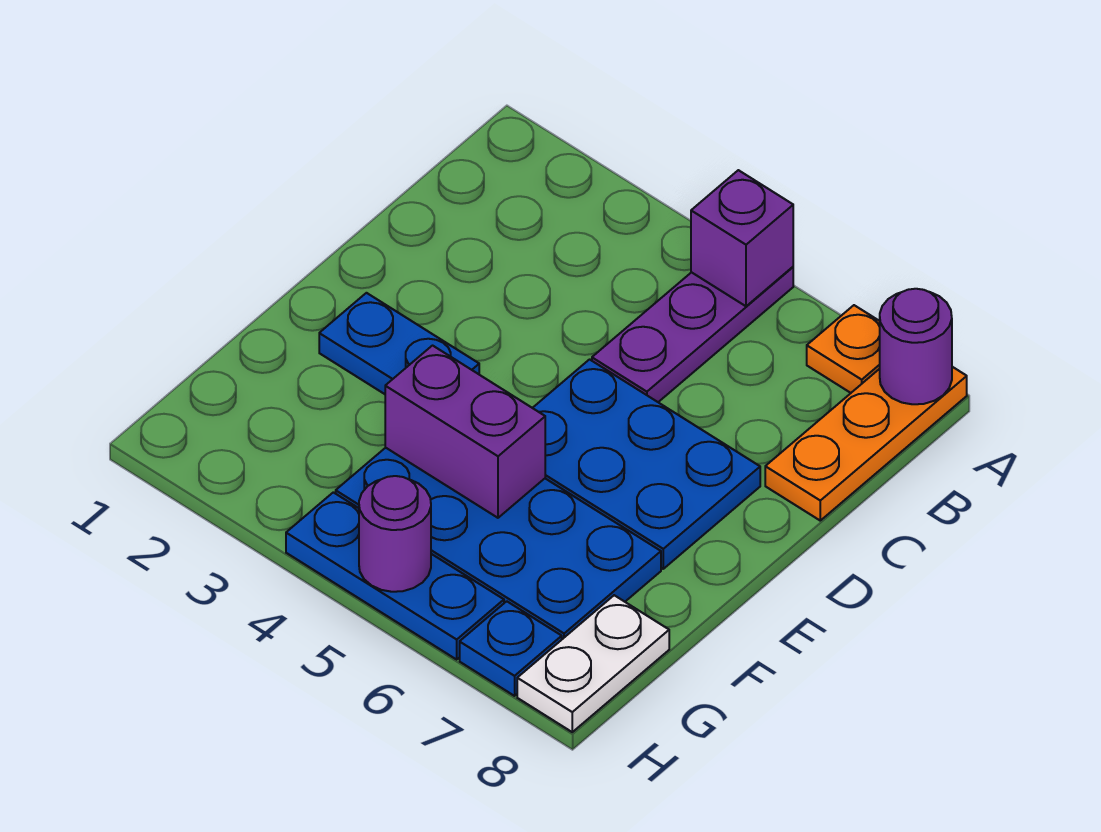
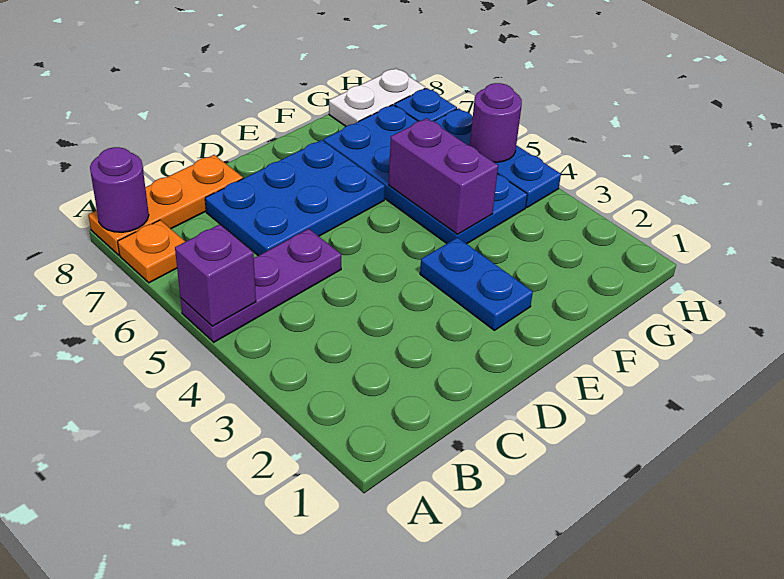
blue plate D5:E7 level 1 -> blue plate C6:E7 level 1

